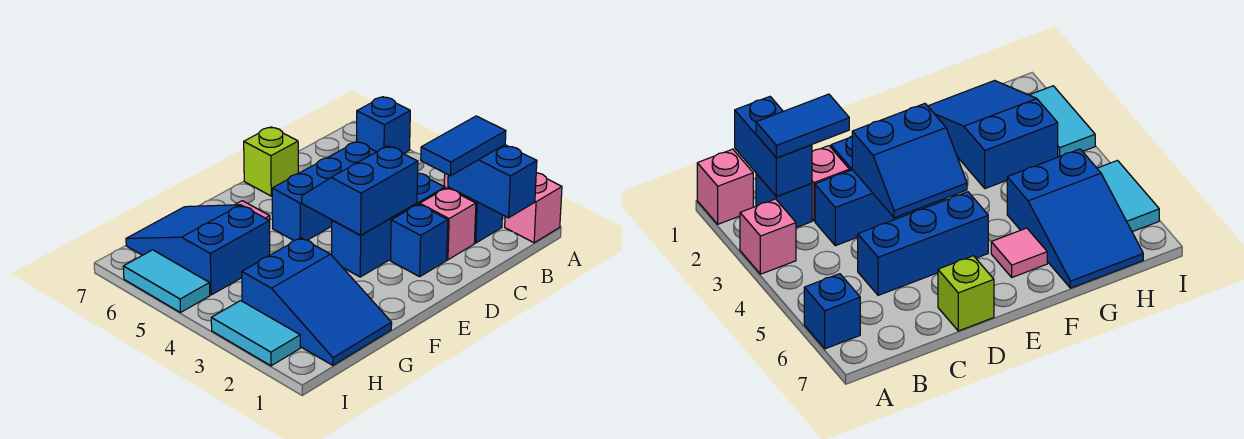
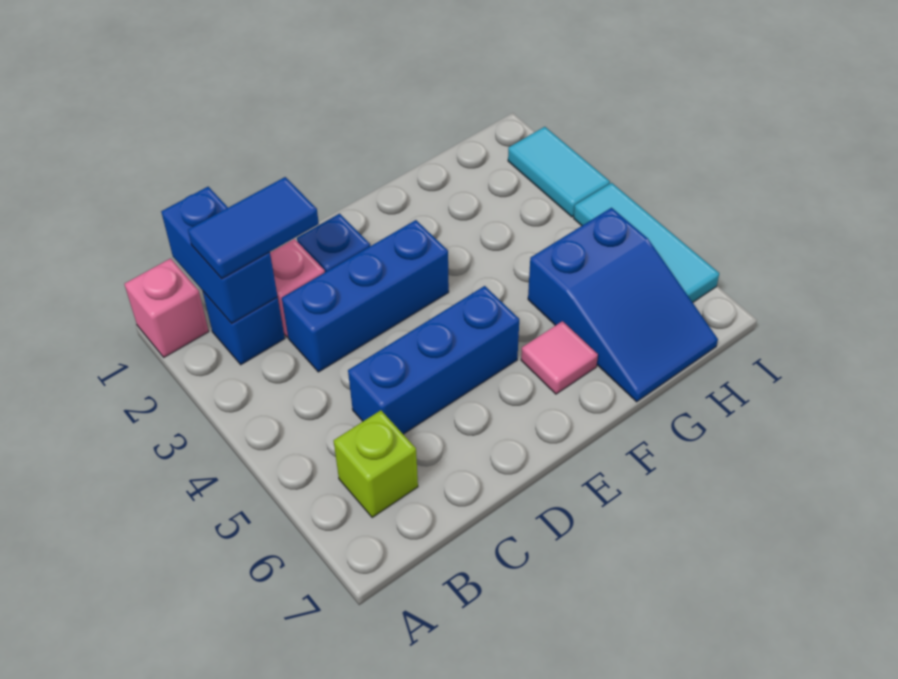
pink brick A3 level 1 -> none
blue brick A6 level 1 -> none
blue slope D3:E4 level 2 top 3 -> none
lime brick D7 level 1 -> lime brick B6 level 1
blue slope G1:H3 level 1 top 3 -> none
cyan tile I5:I6 level 1 -> cyan tile I4:I6 level 1

